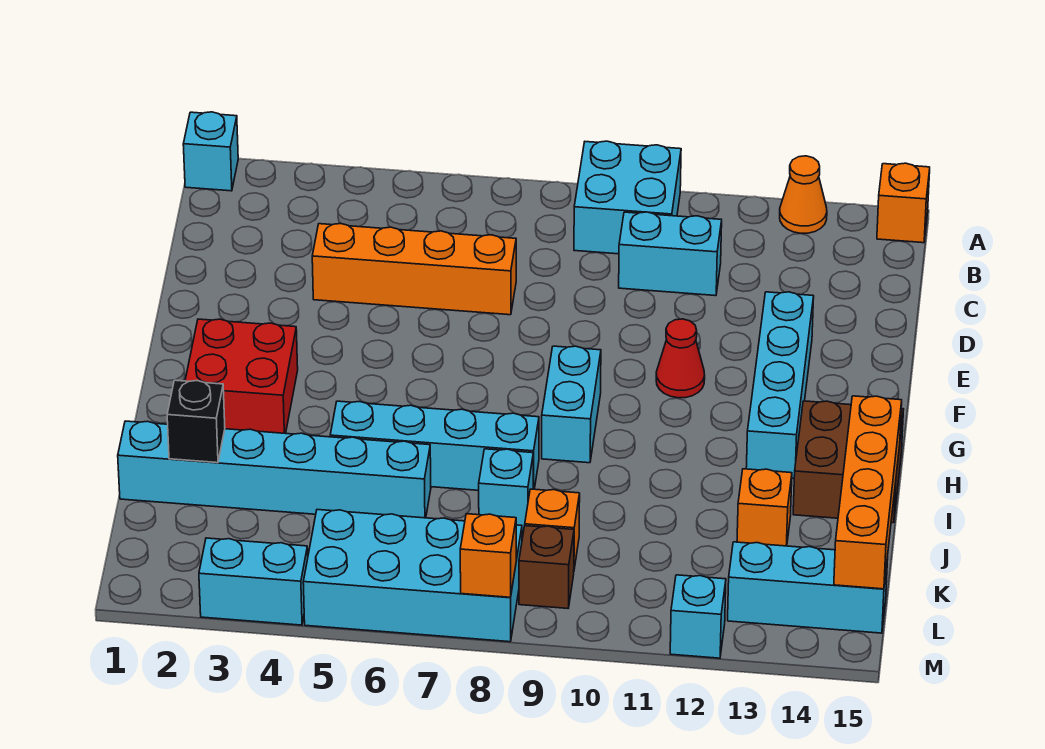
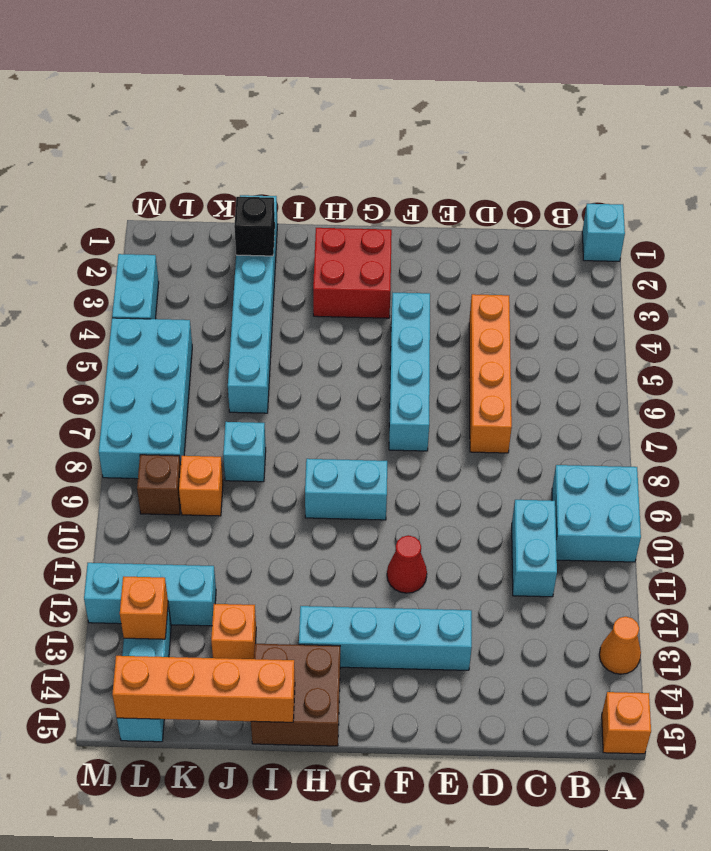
cyan brick I5:I8 level 1 -> cyan brick F4:F7 level 1
orange brick M8 level 2 -> orange brick L13 level 2
cyan brick M12 level 1 -> cyan brick K12:M12 level 1

